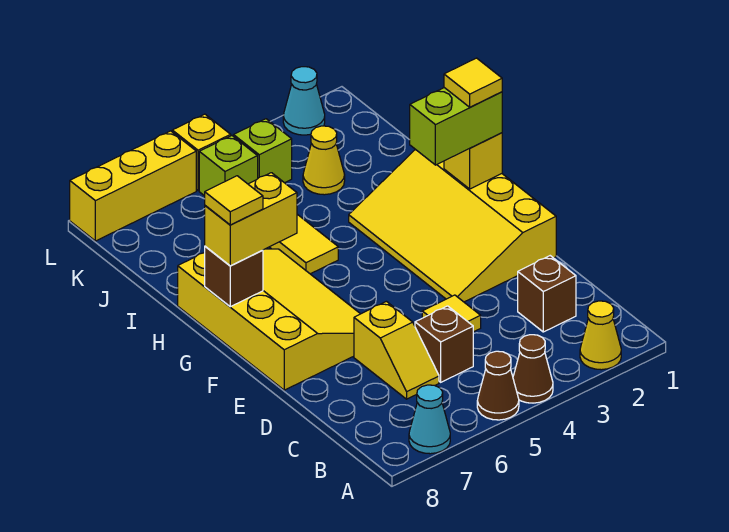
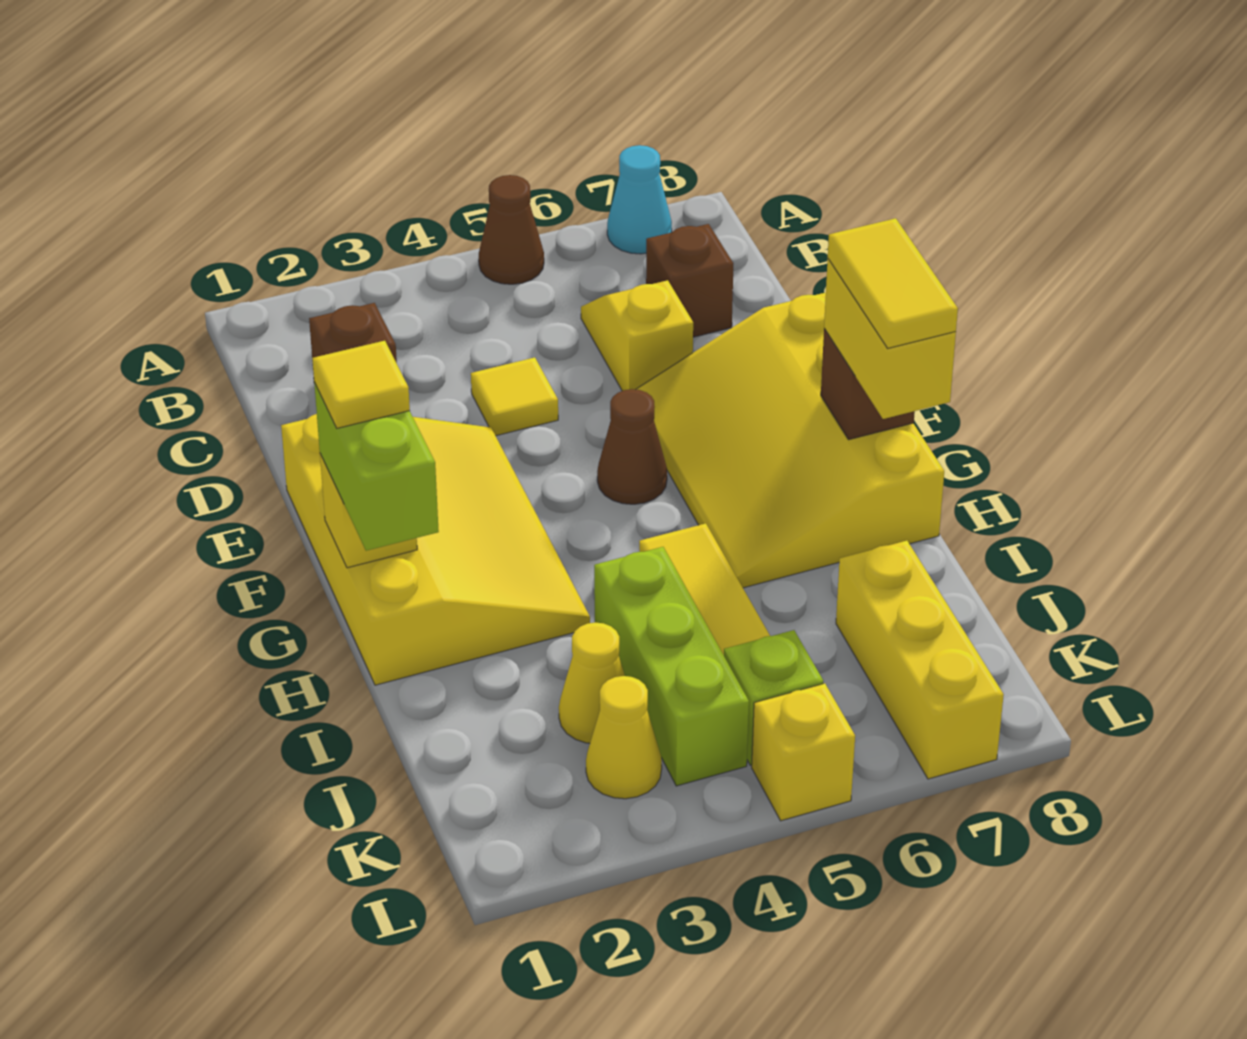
yellow cone A2 level 1 -> yellow cone K3 level 1
brown cone A4 level 1 -> brown cone F5 level 1
brown brick C5 level 1 -> brown brick C7 level 1
lime brick G1:G2 level 3 -> lime brick G1:H1 level 3
yellow brick G7:G8 level 3 -> yellow brick G8:H8 level 3
yellow tile G8 level 4 -> yellow tile G8:H8 level 4
lime brick K4 level 1 -> lime brick I4:K4 level 1
cyan cone L2 level 1 -> none
yellow brick L6:L8 level 1 -> yellow brick J7:L7 level 1

